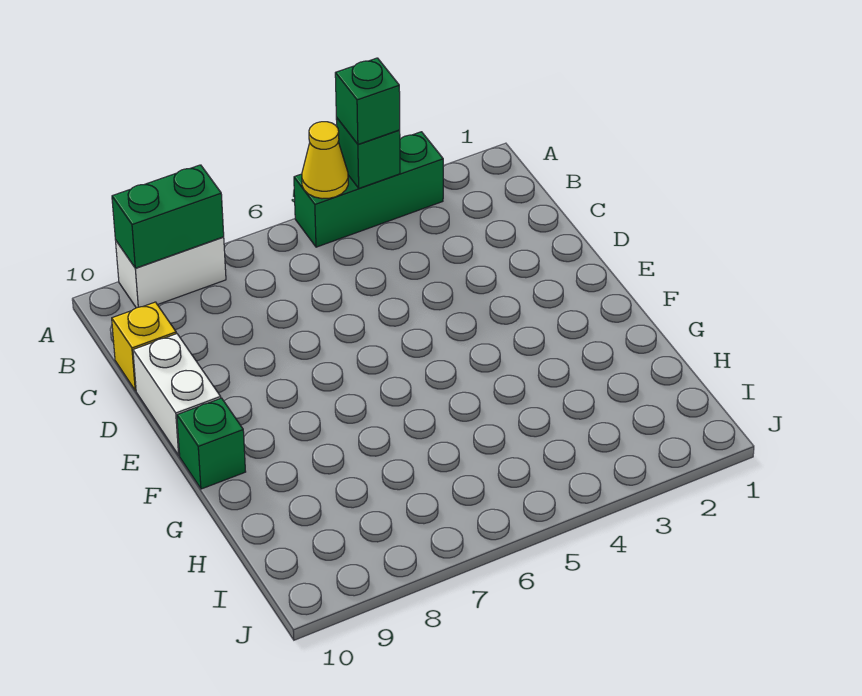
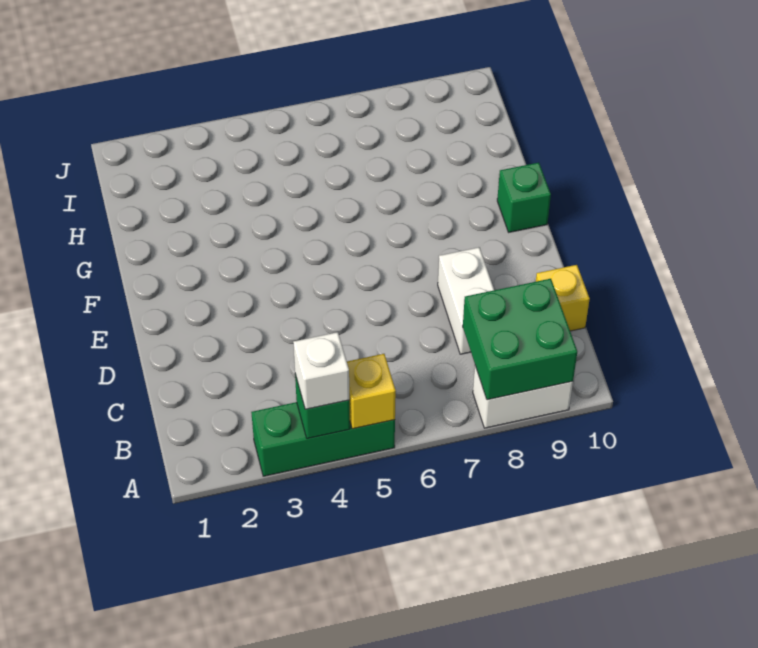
green brick A4 level 3 -> white brick A4 level 3
yellow cone A5 level 2 -> yellow brick A5 level 2
green brick A8:A9 level 2 -> green brick A8:B9 level 2
white brick D10:E10 level 1 -> white brick C8:D8 level 1

